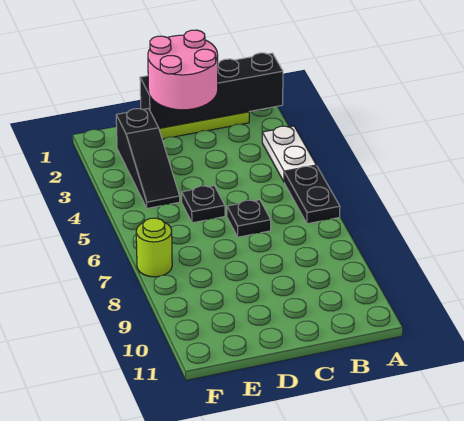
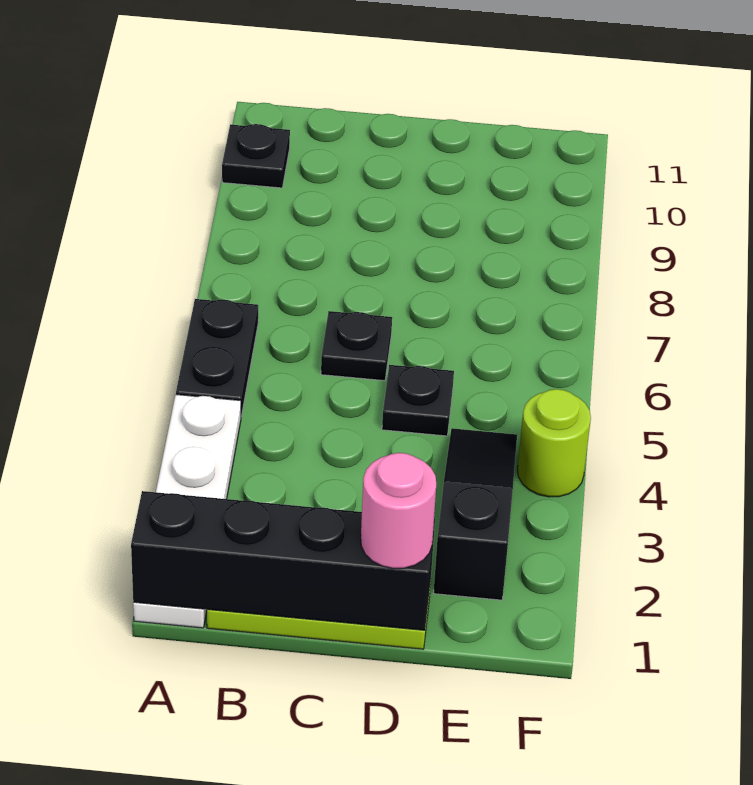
white plate A3:A4 level 1 -> white plate A1:A4 level 1
none -> black plate A10 level 1
pink round brick C1:D2 level 3 -> pink round brick D1 level 3
lime round brick F7 level 1 -> lime round brick F4 level 1

